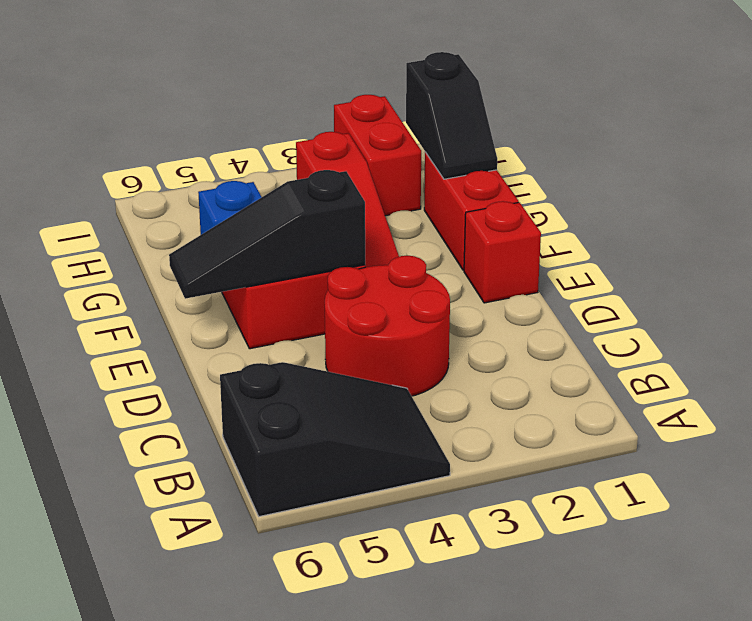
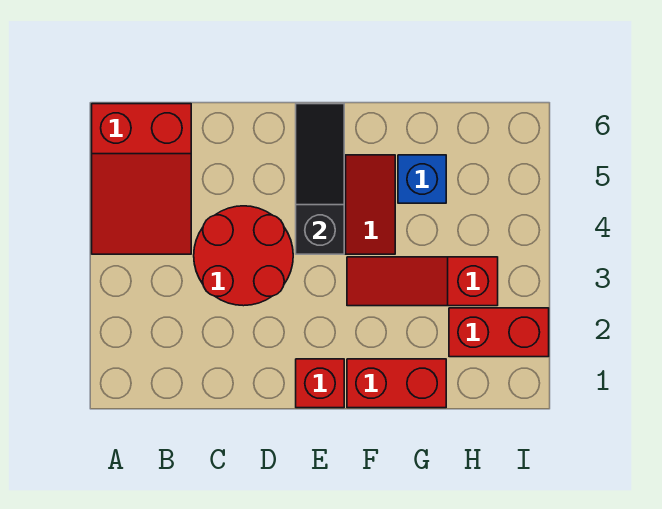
black slope A4:B6 level 1 top 6 -> red slope A4:B6 level 1 top 6
black slope G1:H1 level 2 top H -> none

